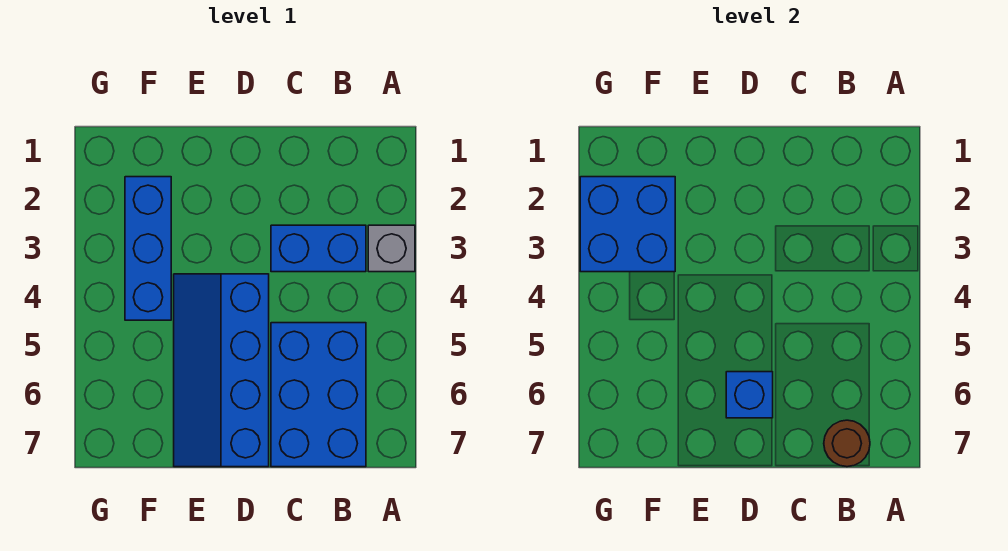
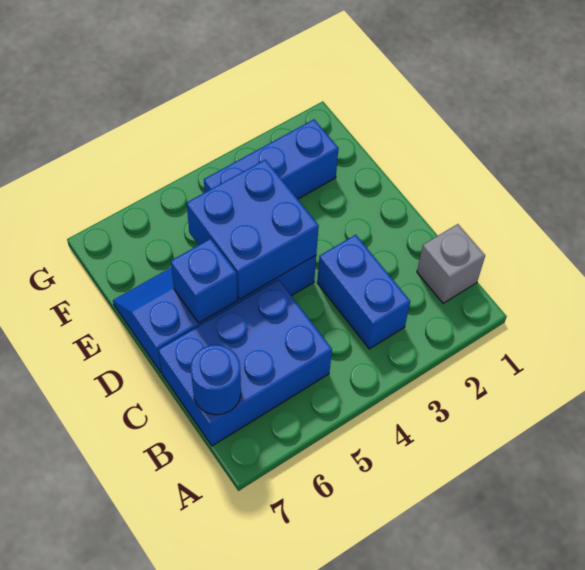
grey brick A3 level 1 -> grey brick B1 level 1
brown round brick B7 level 2 -> blue round brick B7 level 2
blue brick F2:G3 level 2 -> blue brick D4:E5 level 2

